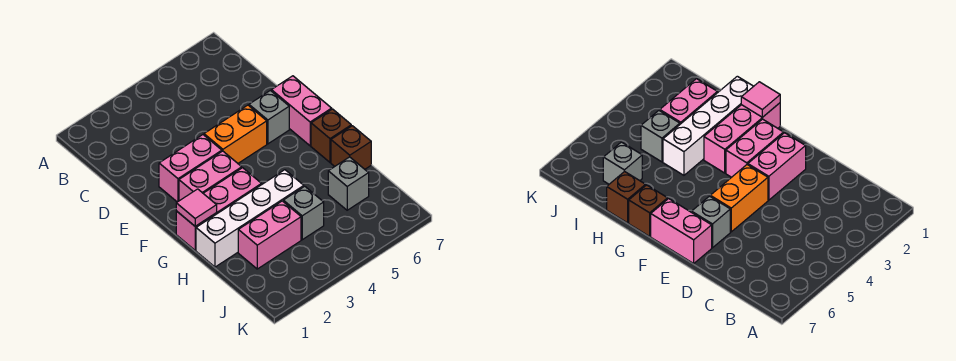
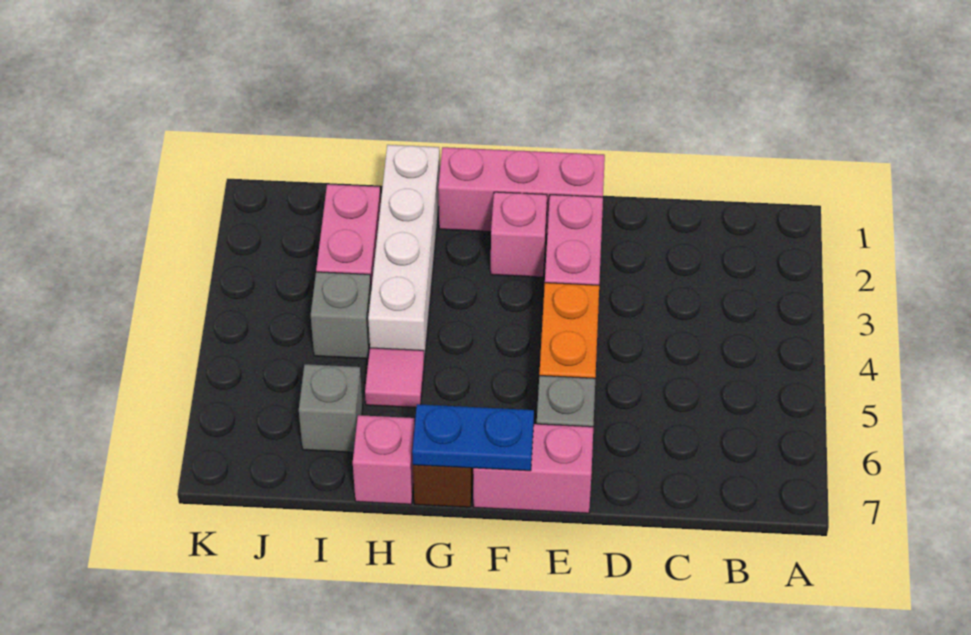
pink brick F2:F3 level 1 -> pink brick F2 level 1
none -> blue plate F7:G7 level 2
pink brick G1:G3 level 1 -> pink brick E1:G1 level 1
pink tile G1 level 2 -> pink tile H5 level 1
brown brick H7 level 1 -> pink brick H7 level 1

